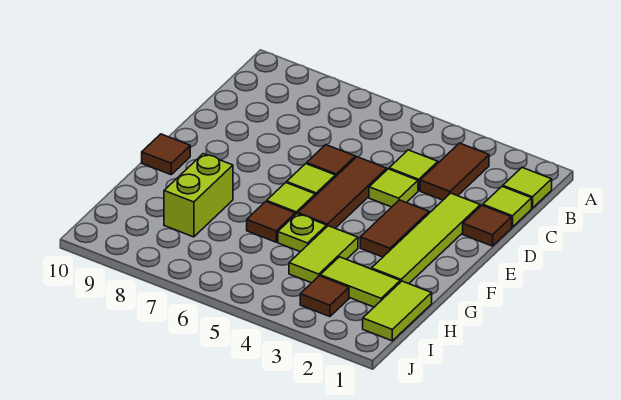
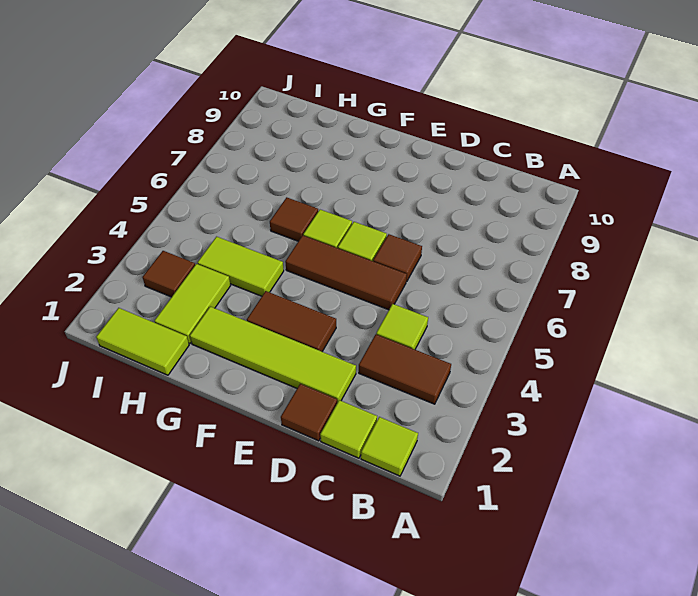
lime tile D4 level 1 -> none
brown tile F10 level 1 -> none
lime plate G5 level 1 -> none
lime brick G8:H8 level 1 -> none

